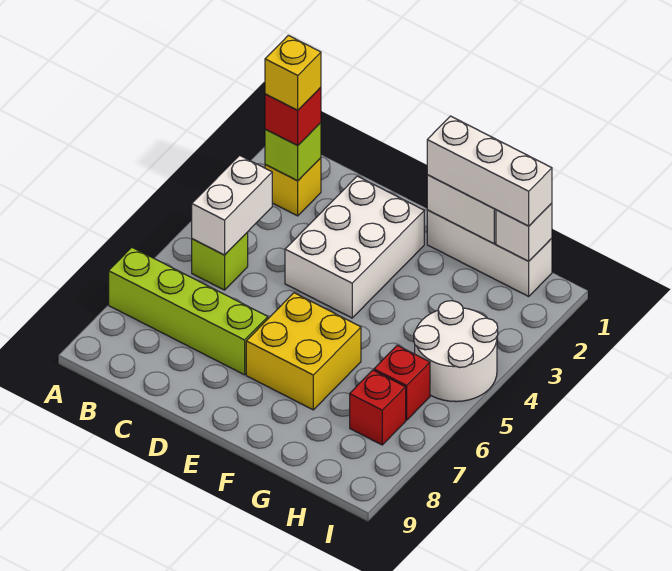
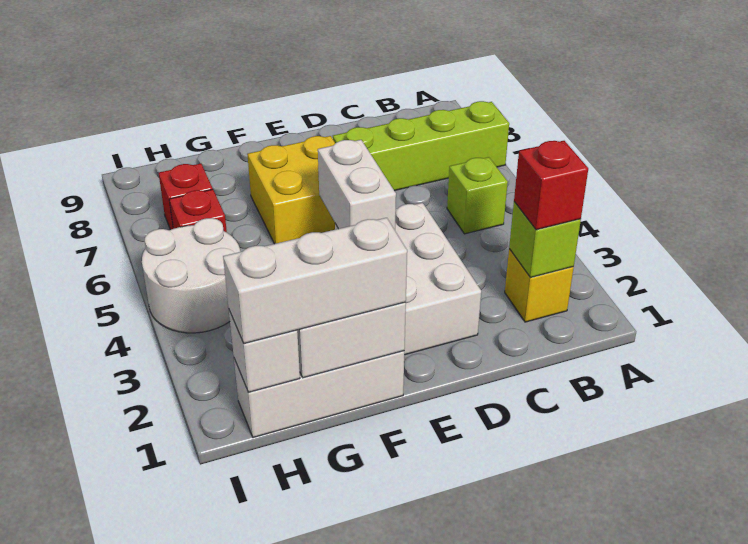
yellow brick B2 level 4 -> none
white brick B4:B5 level 2 -> white brick E4:E5 level 2

